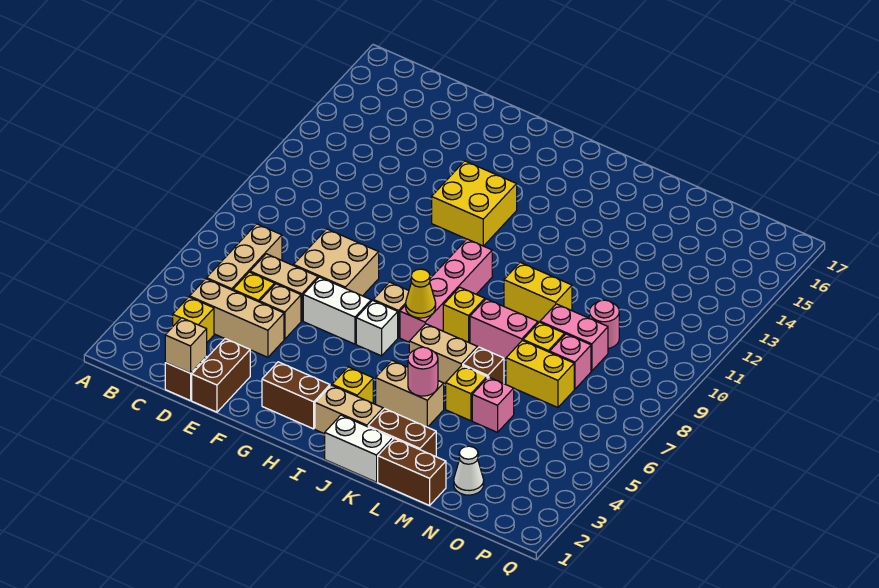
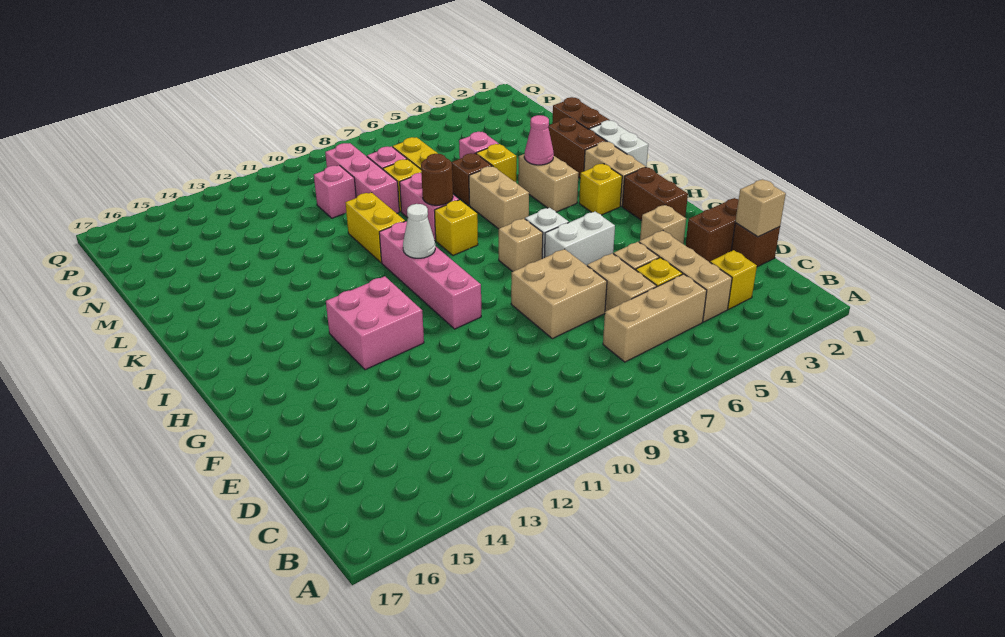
none -> tan brick F3 level 1
white brick F6:G6 level 1 -> white brick G5:G6 level 1
yellow brick G12:H13 level 1 -> pink brick G12:H13 level 1
pink brick I7:I10 level 1 -> pink brick G10:J10 level 1
yellow cone I7 level 2 -> none
pink round brick K4 level 2 -> pink cone K4 level 2
none -> brown round brick K8 level 2
pink brick M9:N9 level 1 -> pink brick M9:O9 level 1
white cone N2 level 1 -> white cone I10 level 2
pink round brick N10 level 1 -> pink brick N10 level 1

